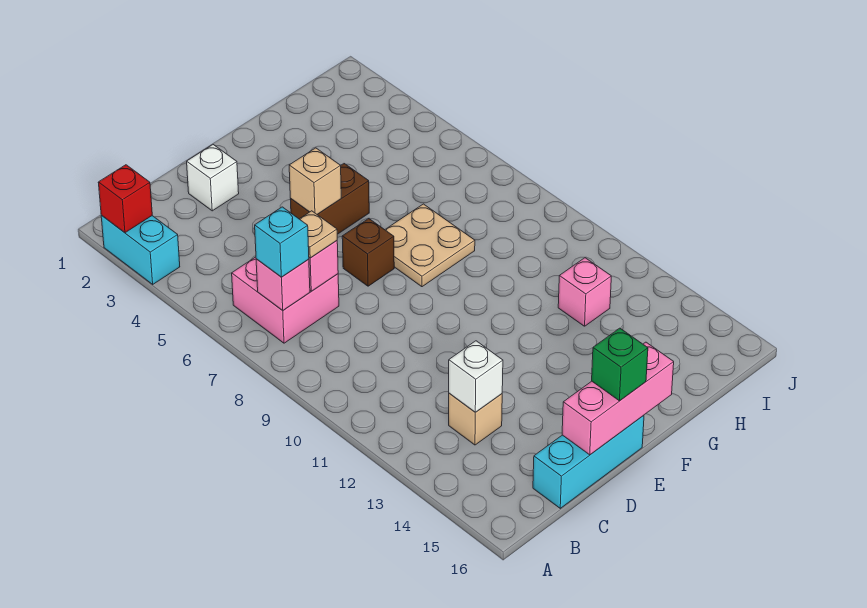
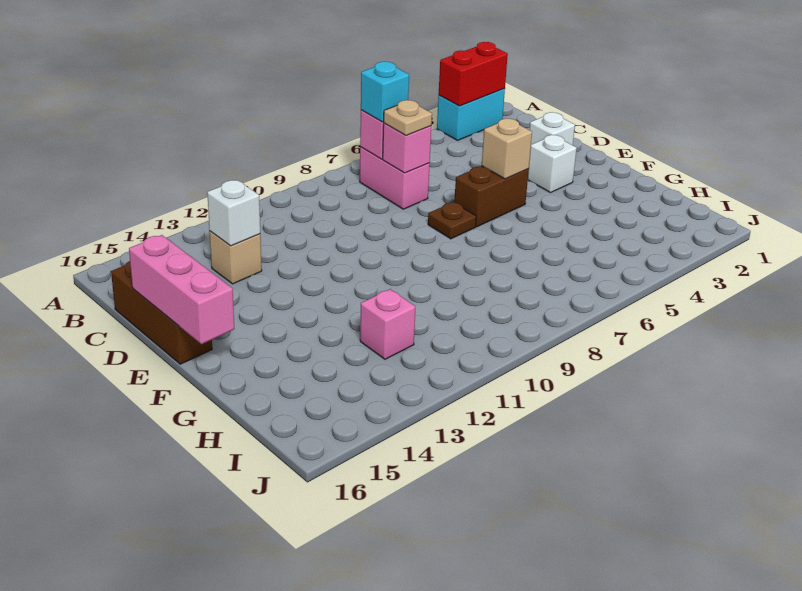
red brick A2 level 2 -> red brick A2:A3 level 2
pink brick B6:C7 level 1 -> pink brick B7:C7 level 1
cyan brick C16:E16 level 1 -> brown brick C16:E16 level 1
none -> white brick E3 level 1
brown brick E5:F5 level 1 -> brown brick E5:E6 level 1
brown brick E7 level 1 -> brown plate E7 level 1
green brick E16 level 3 -> none
tan plate F7:G8 level 1 -> none

